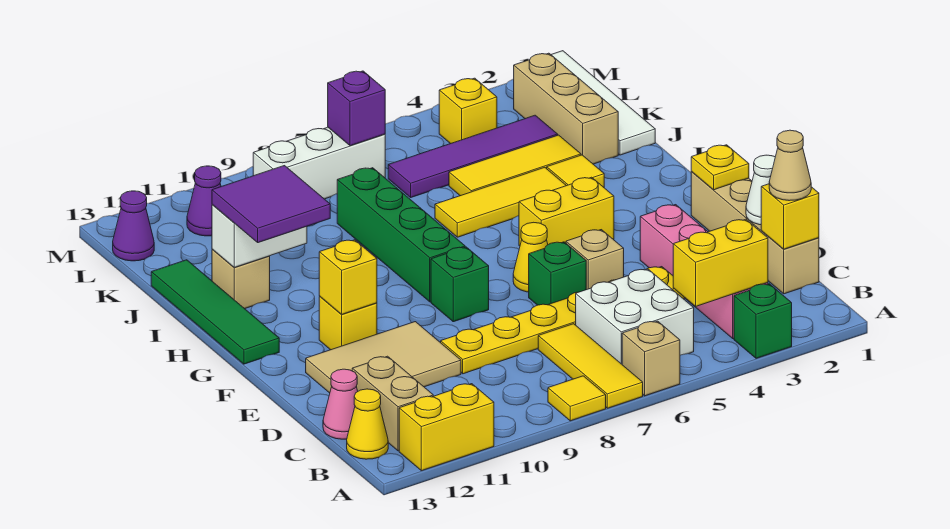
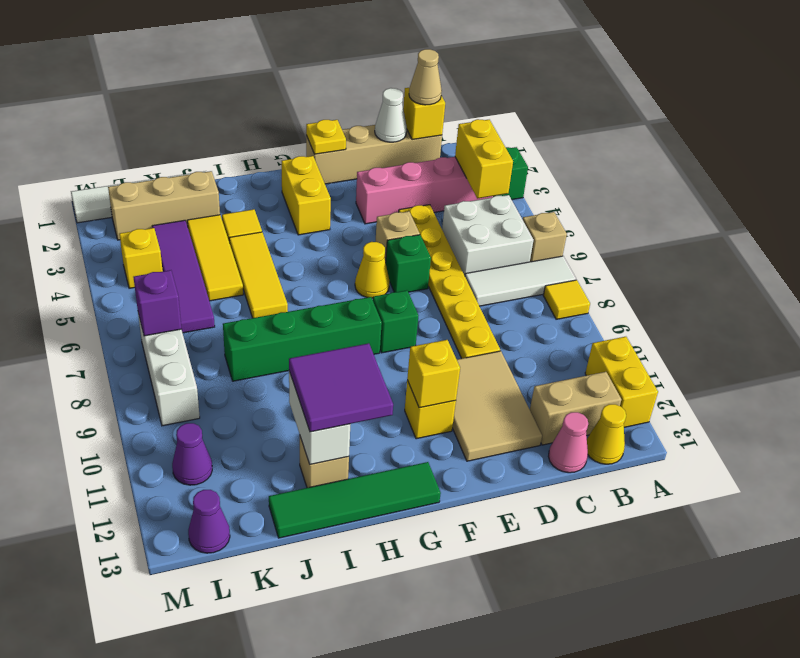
yellow tile A7:C7 level 1 -> white tile A7:C7 level 1
yellow brick G4:G5 level 1 -> yellow brick G2:G3 level 1

